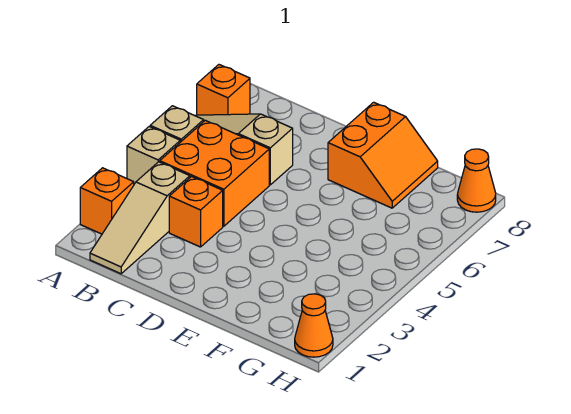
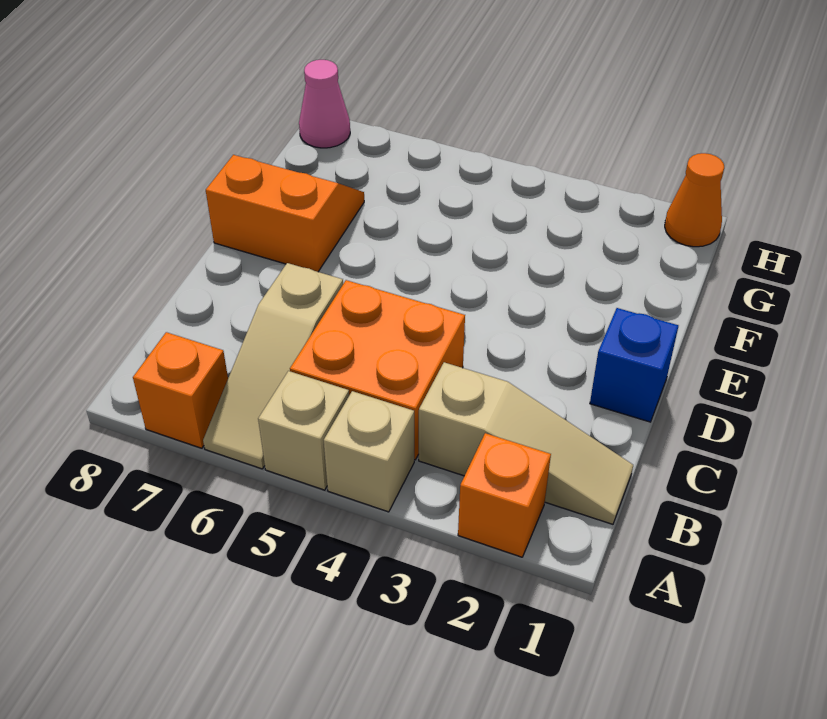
orange brick C3 level 1 -> none
none -> blue brick D1 level 1
orange cone H8 level 1 -> pink cone H8 level 1

